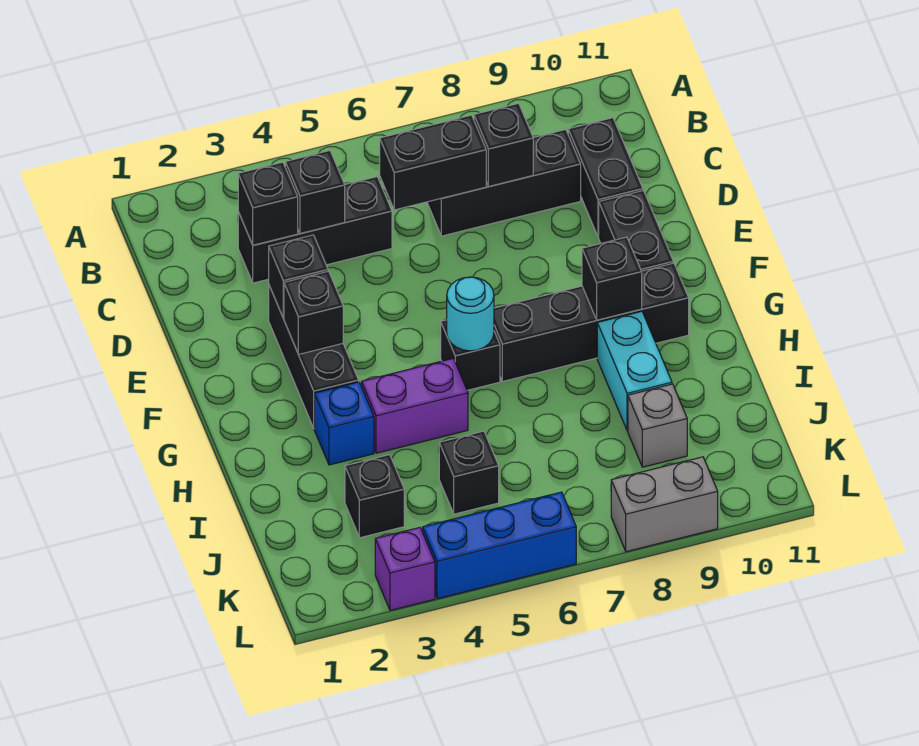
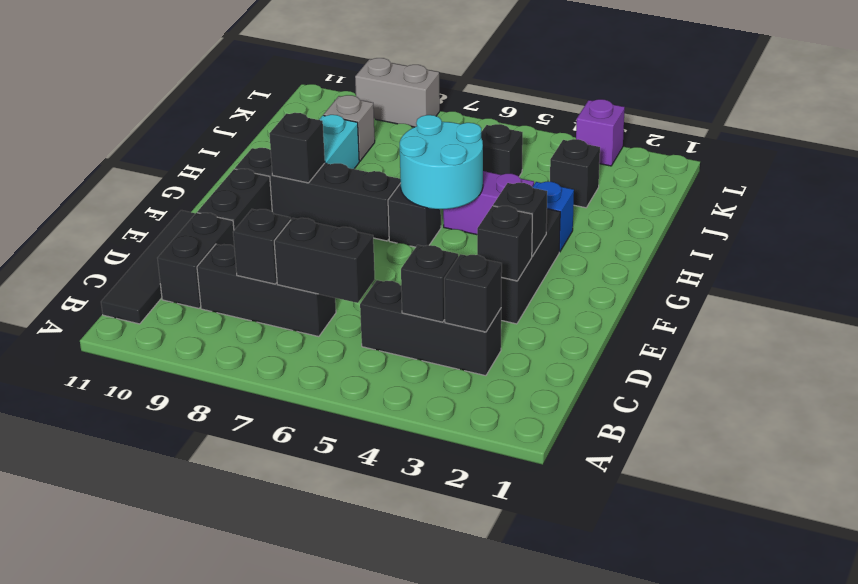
none -> black tile B11:E11 level 1
cyan round brick G6 level 2 -> cyan round brick G5:H6 level 2
blue brick L4:L6 level 1 -> none

